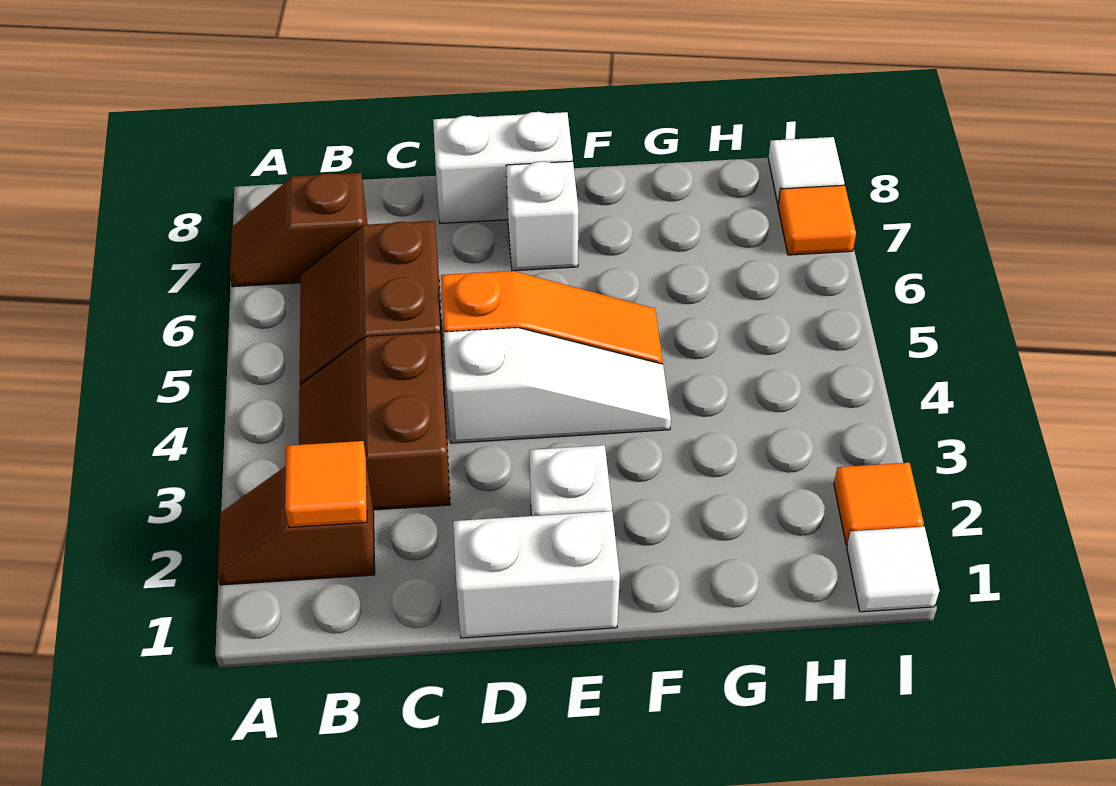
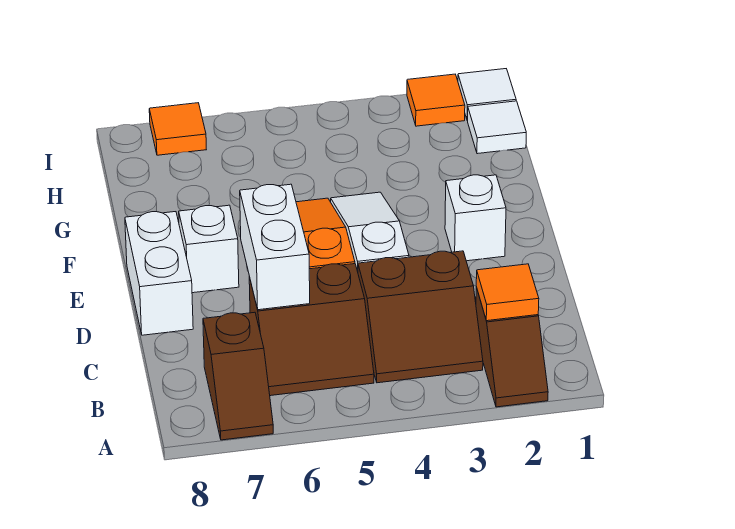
white brick D1:E1 level 1 -> white brick C6:D6 level 2
white tile I8 level 1 -> white tile H1 level 1

